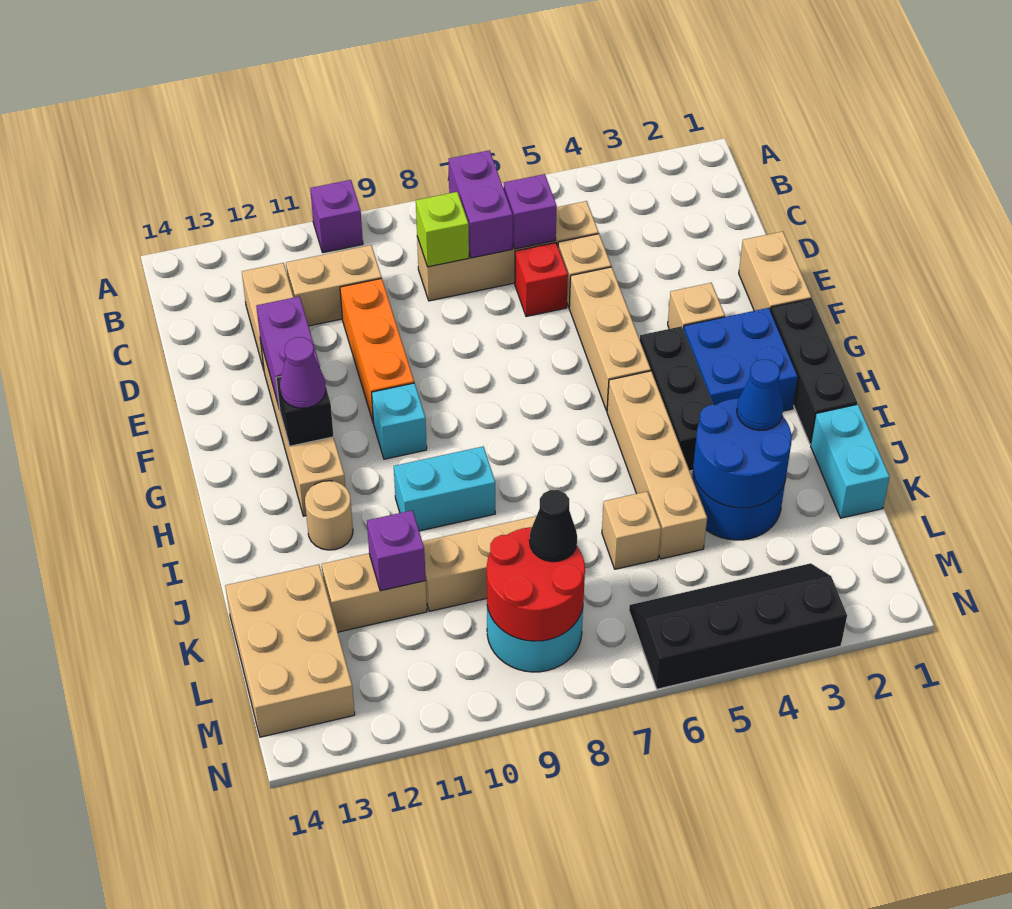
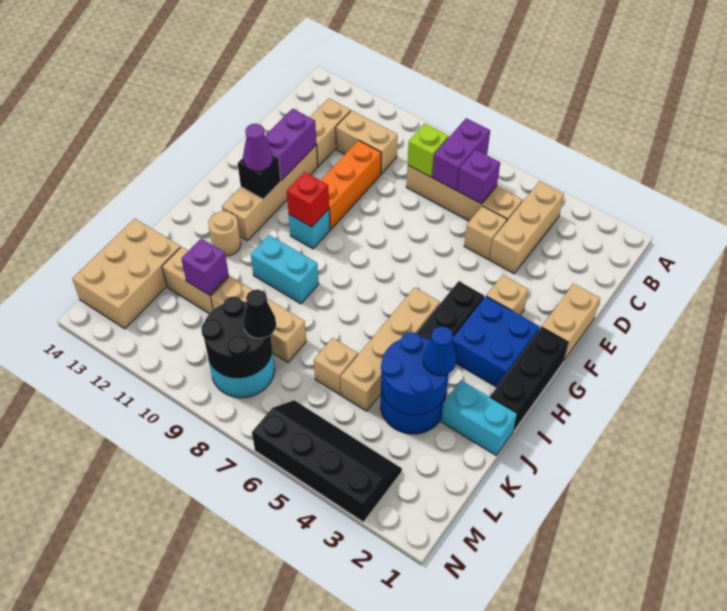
purple brick A10 level 1 -> none
red brick D6 level 1 -> red brick G10 level 2
tan brick E5:G5 level 1 -> tan brick B4:D4 level 1
cyan brick J1:K1 level 1 -> cyan brick J1:J2 level 1
red round brick L8:M9 level 2 -> black round brick L8:M9 level 2

